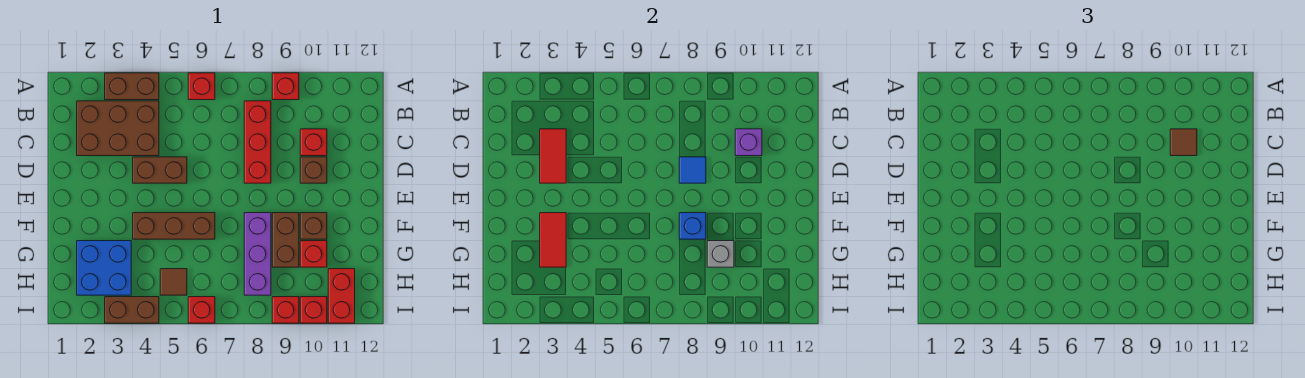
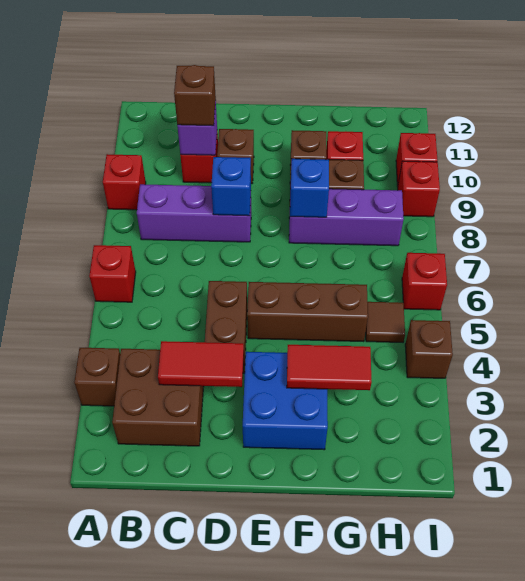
brown brick A3:A4 level 1 -> brown brick A3 level 1
brown brick B2:C4 level 1 -> brown brick B2:C3 level 1
red brick B8:D8 level 1 -> purple brick B8:D8 level 1
brown tile C10 level 3 -> brown brick C10 level 3
blue tile D8 level 2 -> blue brick D8 level 2
brown brick F4:F6 level 1 -> brown brick E5:G5 level 1
blue brick G2:H3 level 1 -> blue brick E2:F3 level 1
grey brick G9 level 2 -> none
red brick H11:I11 level 1 -> none
brown brick I3:I4 level 1 -> brown brick I4 level 1

